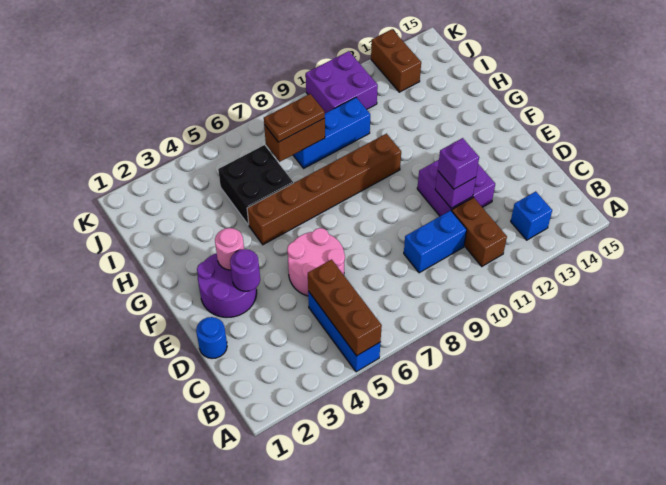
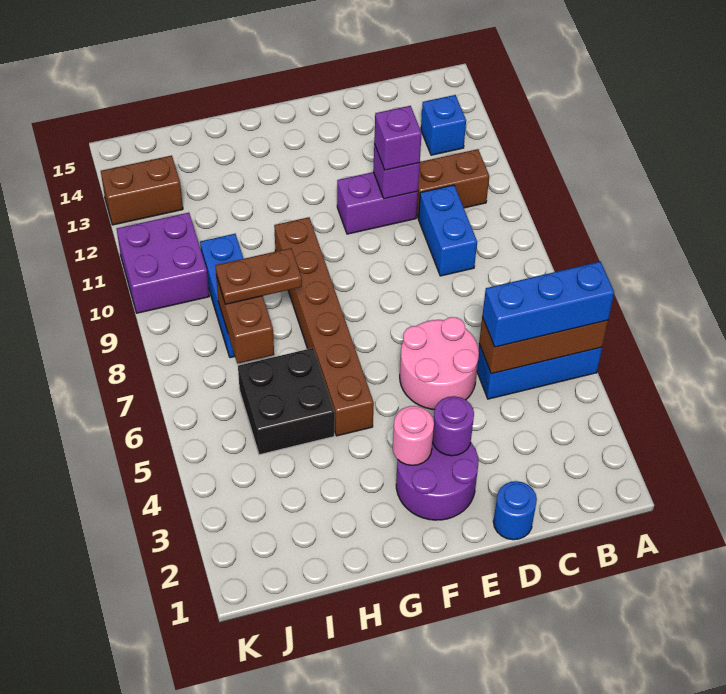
none -> blue brick A5:C5 level 3
purple brick D11:E12 level 1 -> purple brick D11:E11 level 1
brown plate I7:I8 level 3 -> brown plate H8:I8 level 3

